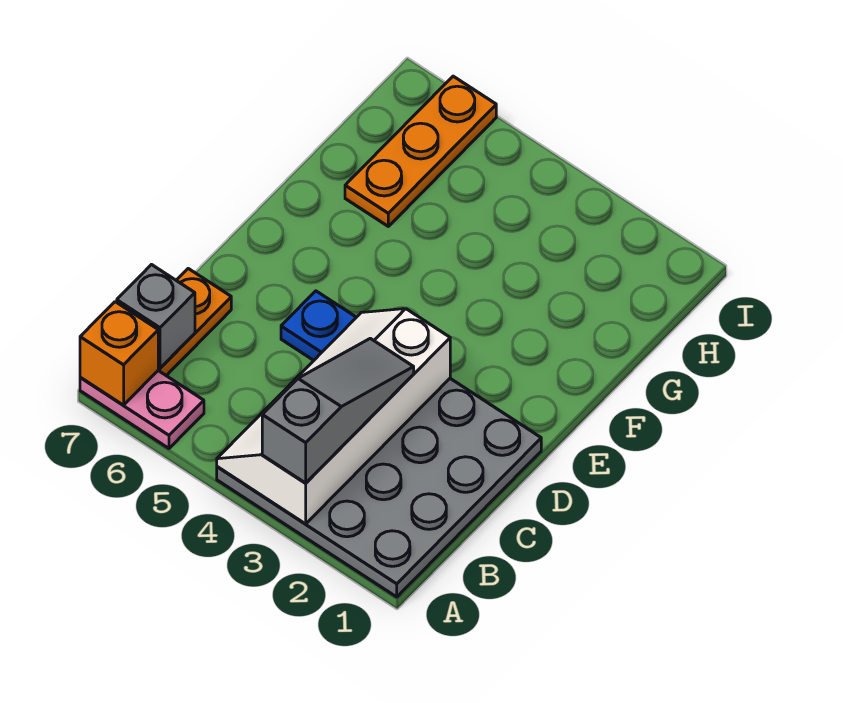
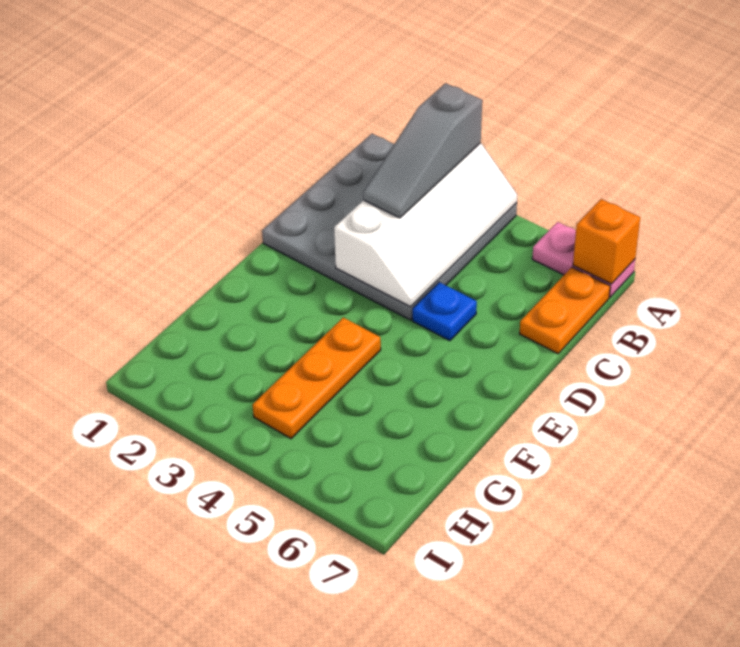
grey brick B7 level 2 -> none
orange plate G6:I6 level 1 -> orange plate F4:H4 level 1

